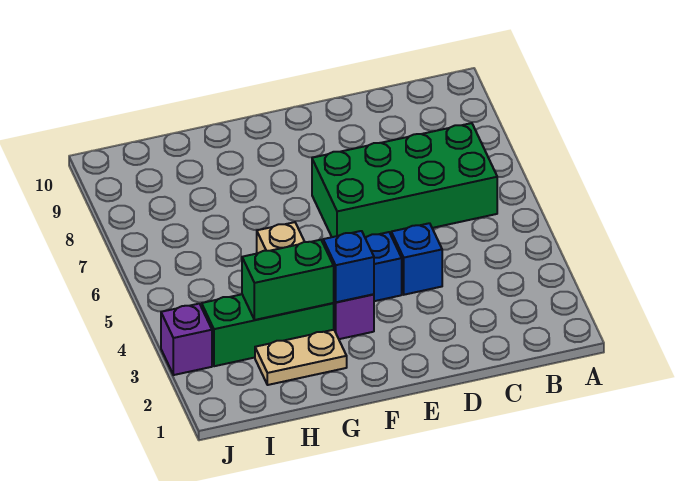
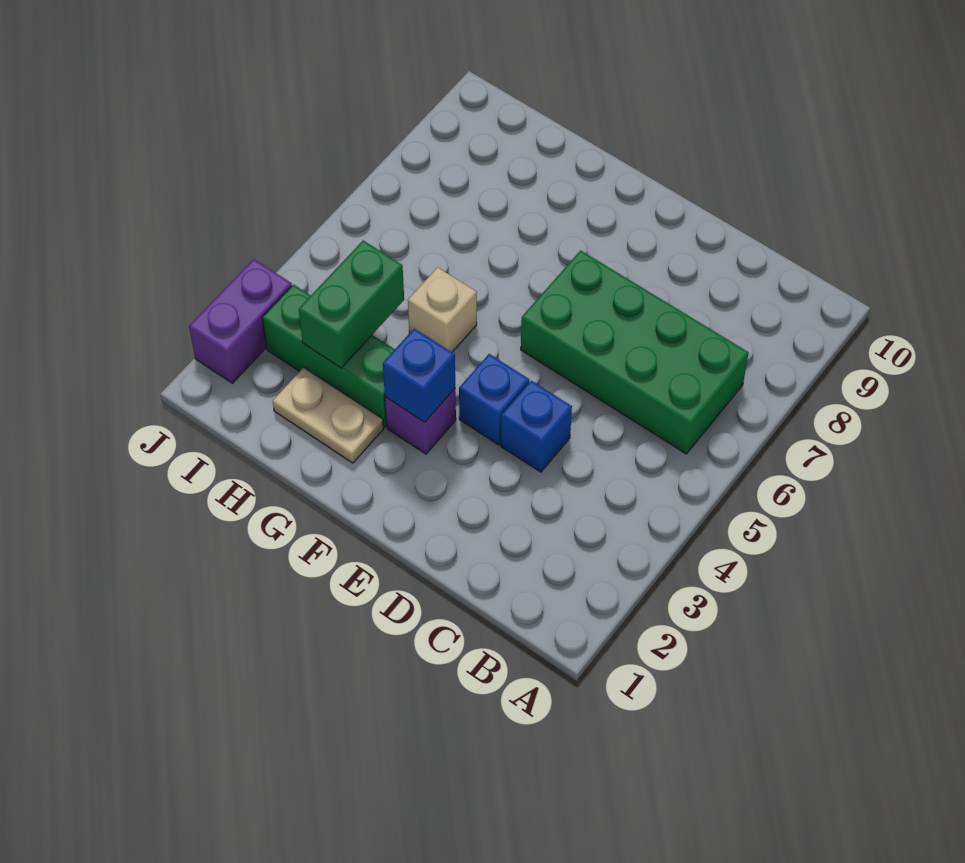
green brick G3:H3 level 2 -> green brick H3:H4 level 2
purple brick J3 level 1 -> purple brick J2:J3 level 1

